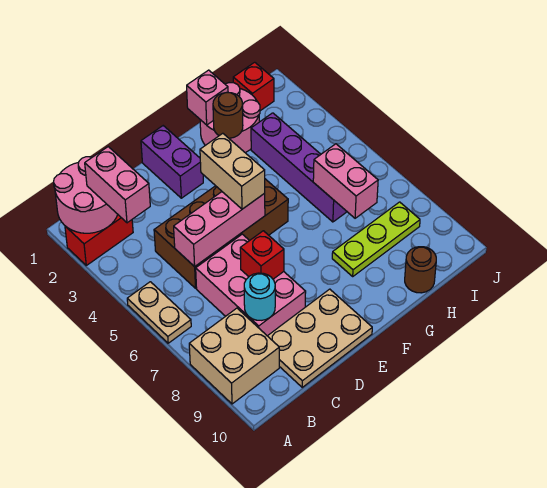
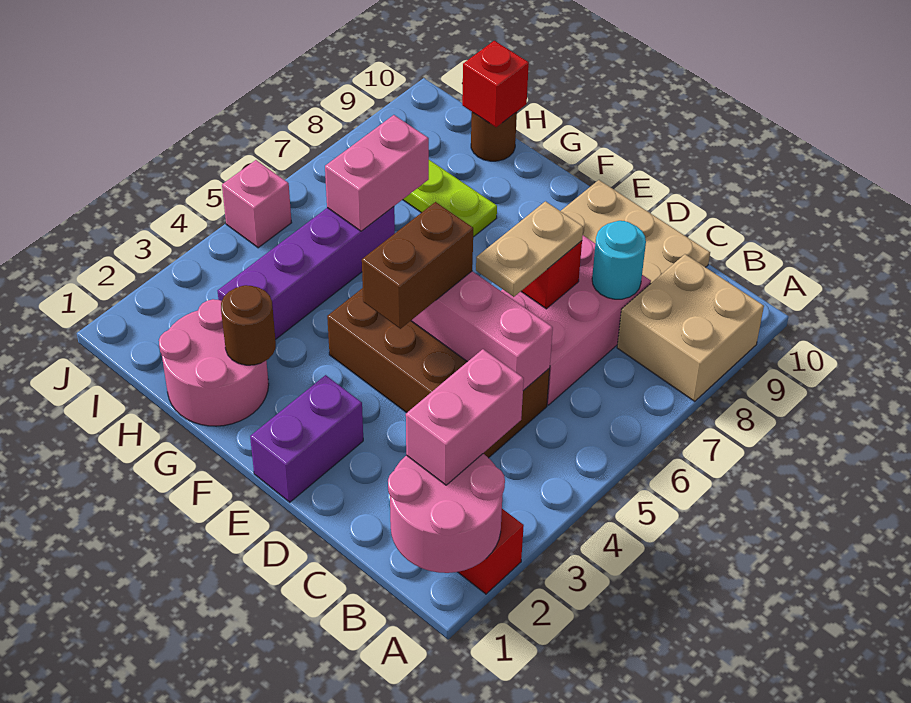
tan plate A5:A6 level 1 -> tan plate D6:D7 level 3
tan brick E4:E5 level 3 -> brown brick E4:E5 level 3
pink brick G1 level 2 -> pink brick J5 level 1
red brick I1 level 1 -> red brick H10 level 2

